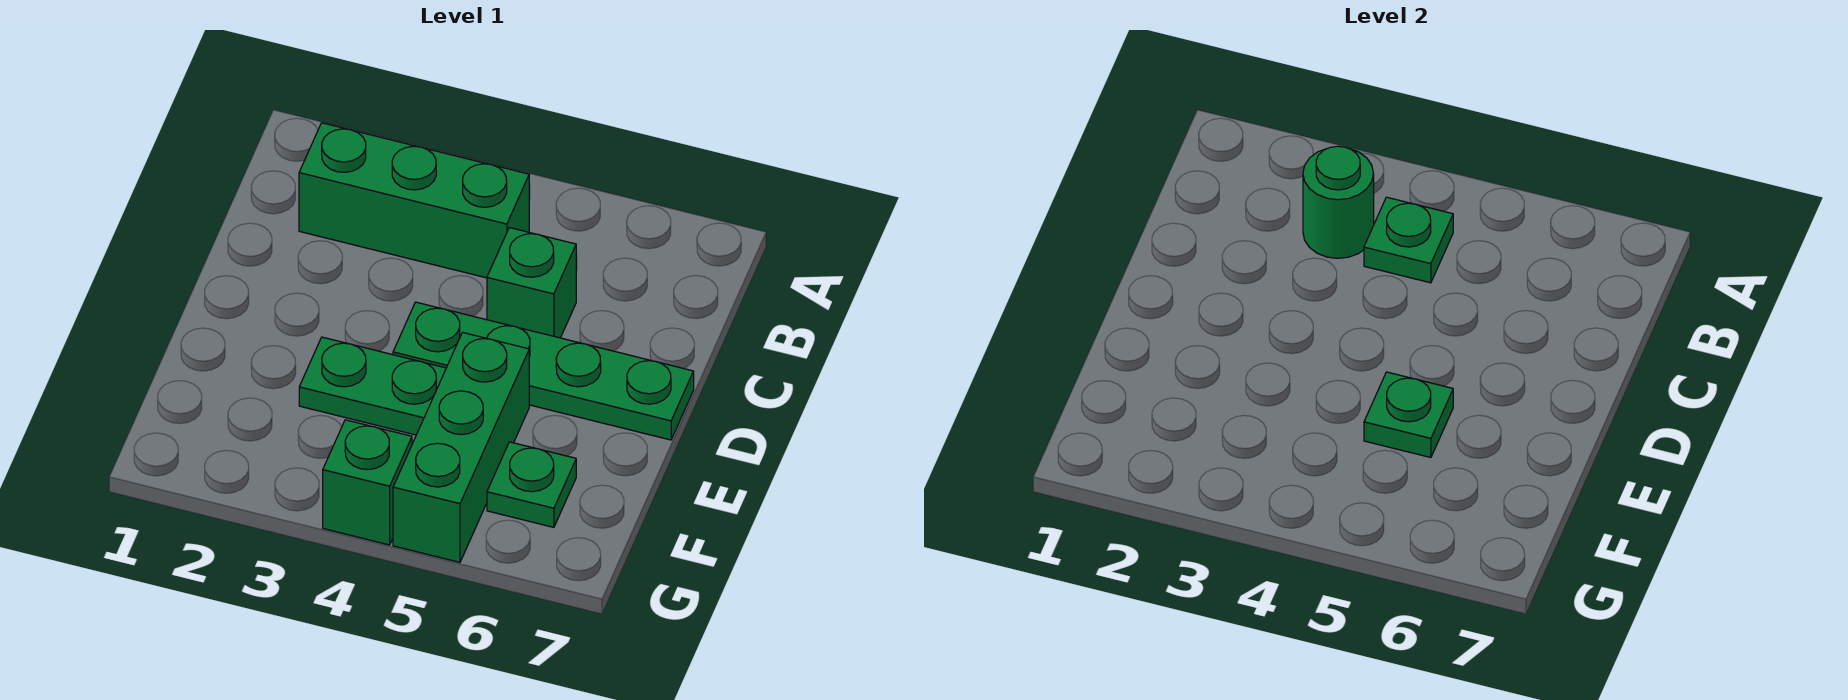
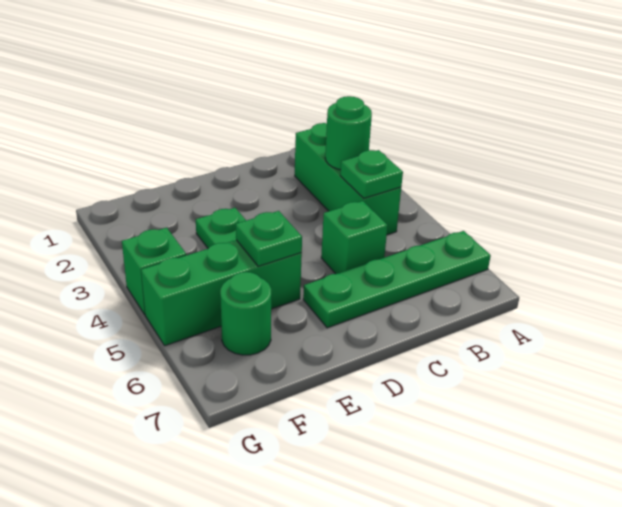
green plate D4:D7 level 1 -> green plate A6:D6 level 1
green plate F6 level 1 -> green round brick F6 level 1

